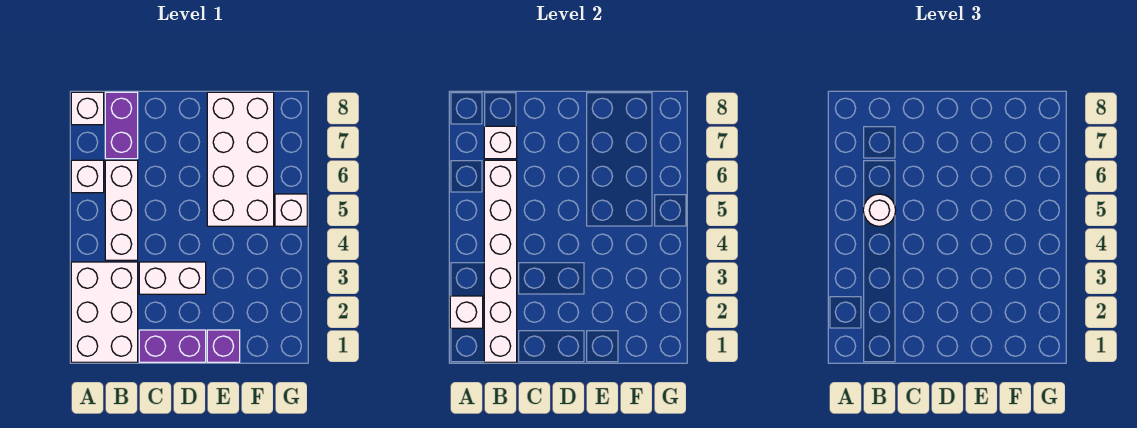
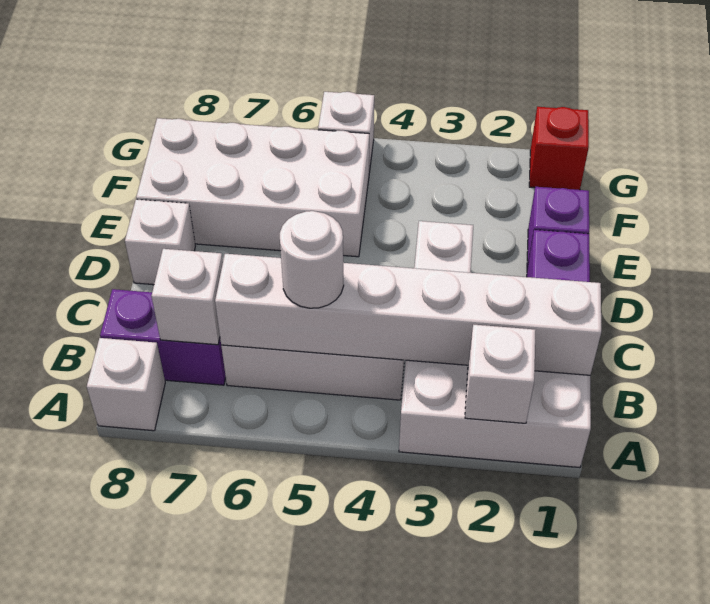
white brick A6 level 1 -> white brick D8 level 1
none -> red brick G1 level 1

